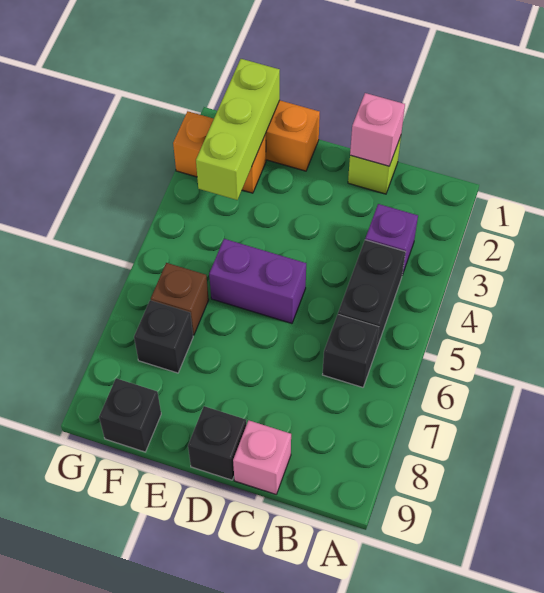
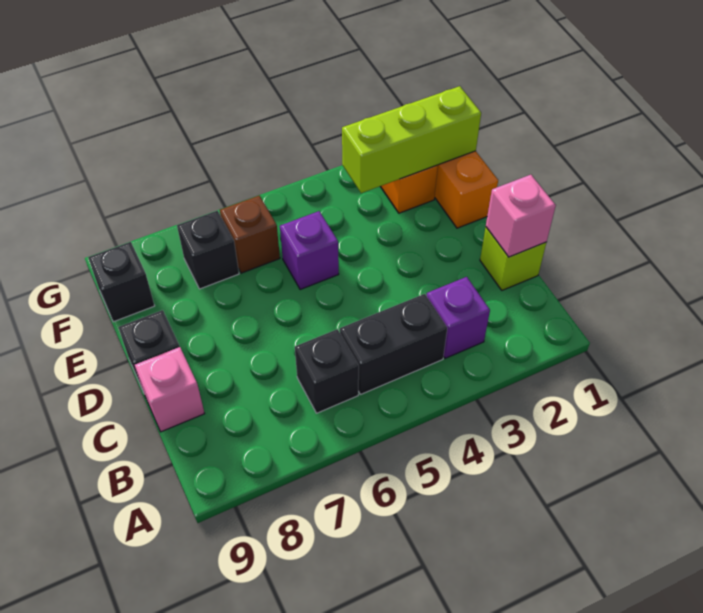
purple brick D5:E5 level 1 -> purple brick E5 level 1

